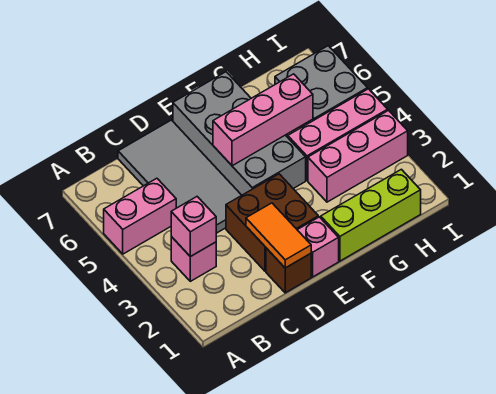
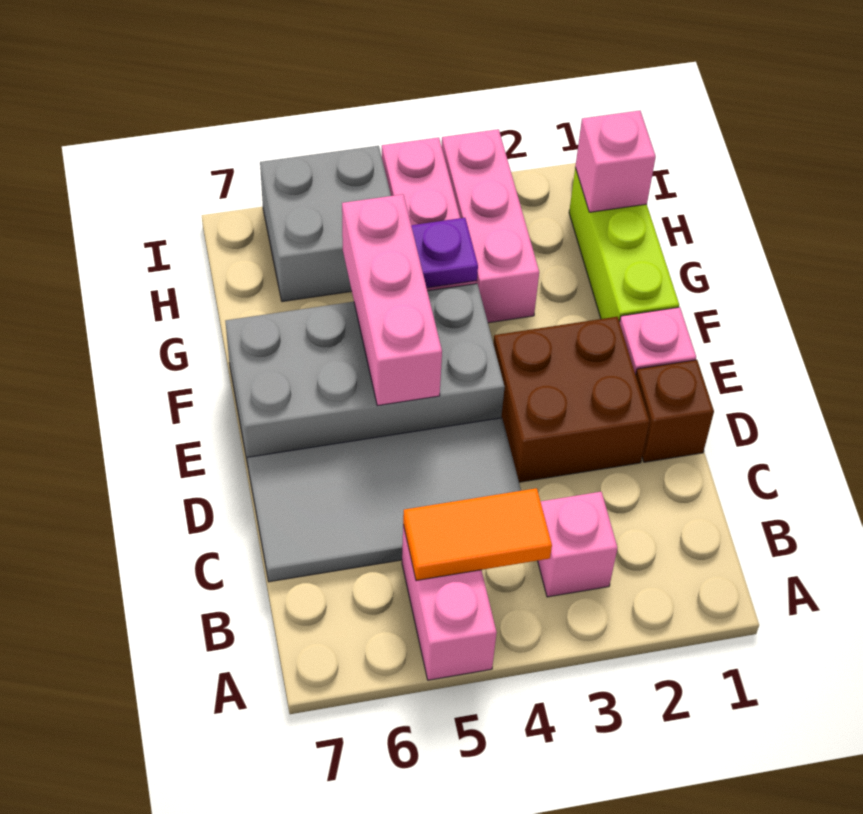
pink brick B3 level 2 -> pink brick H1 level 2
orange tile D1:D2 level 2 -> orange tile B4:B5 level 2
none -> purple plate G4 level 2

